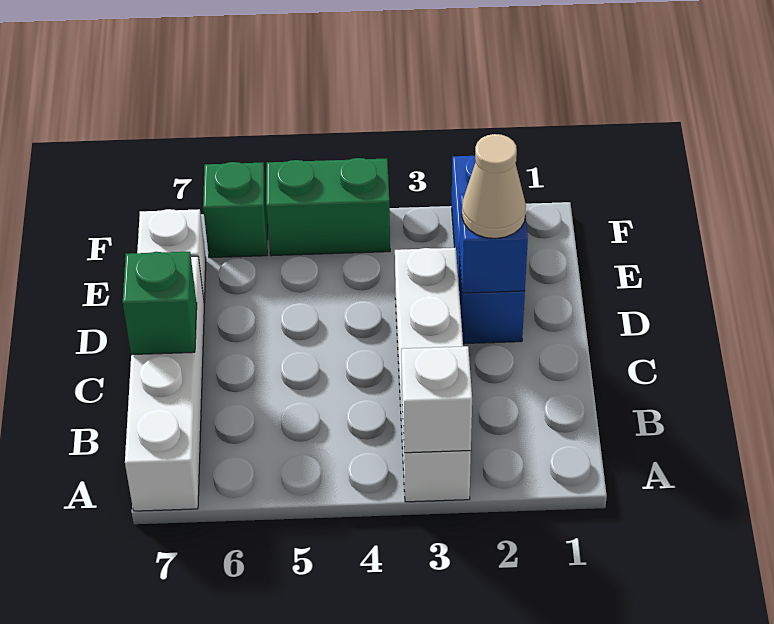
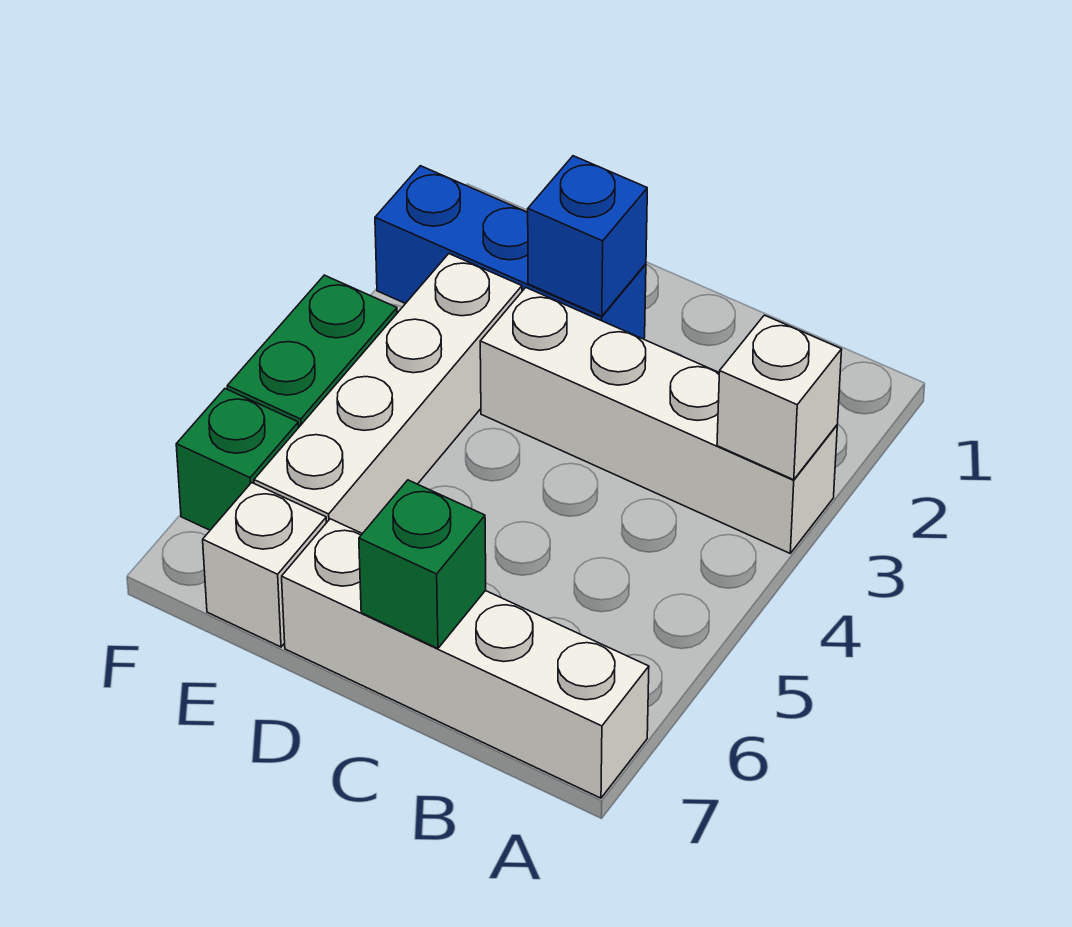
tan cone D2 level 3 -> none
none -> white brick E3:E6 level 1

